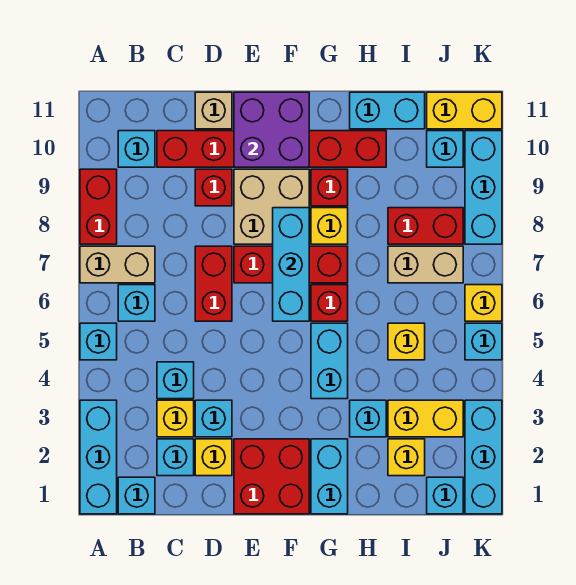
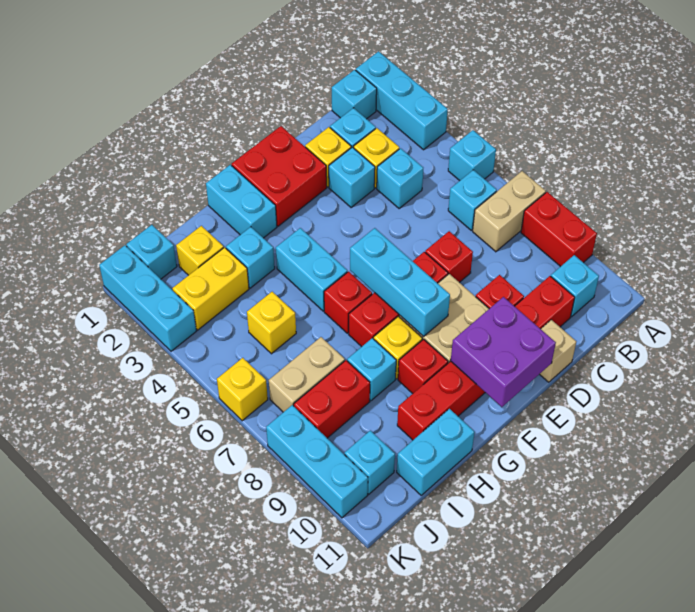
red brick D6:D7 level 1 -> red brick D7 level 1
yellow brick J11:K11 level 1 -> none
cyan brick K5 level 1 -> cyan brick H8 level 1

